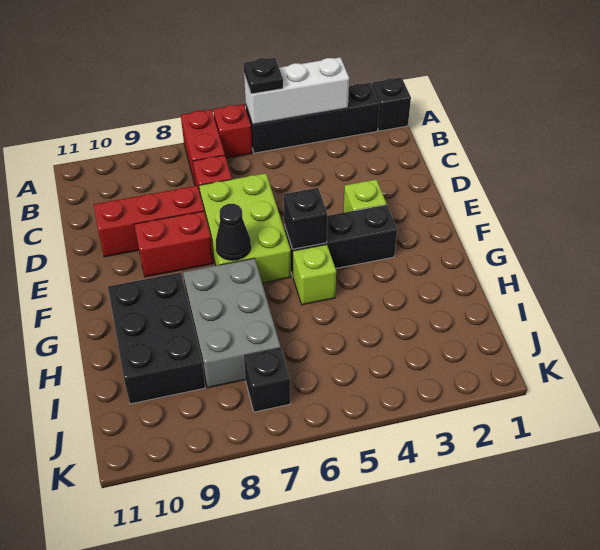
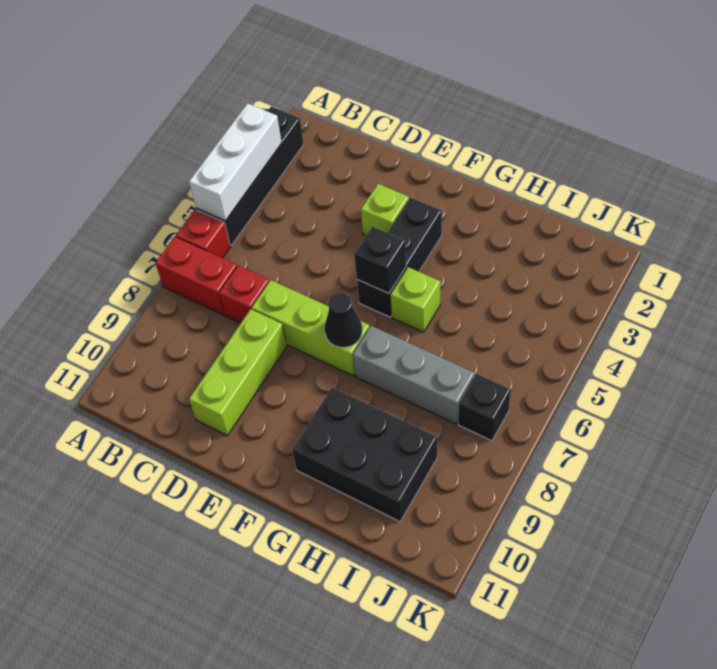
black brick A1 level 1 -> none
black plate A5 level 3 -> none
lime brick D6:F7 level 1 -> lime brick D7:F7 level 1
red brick D8:D10 level 1 -> lime brick D8:D10 level 1
red brick E8:E9 level 1 -> none
grey brick G7:I8 level 1 -> grey brick G7:I7 level 1

